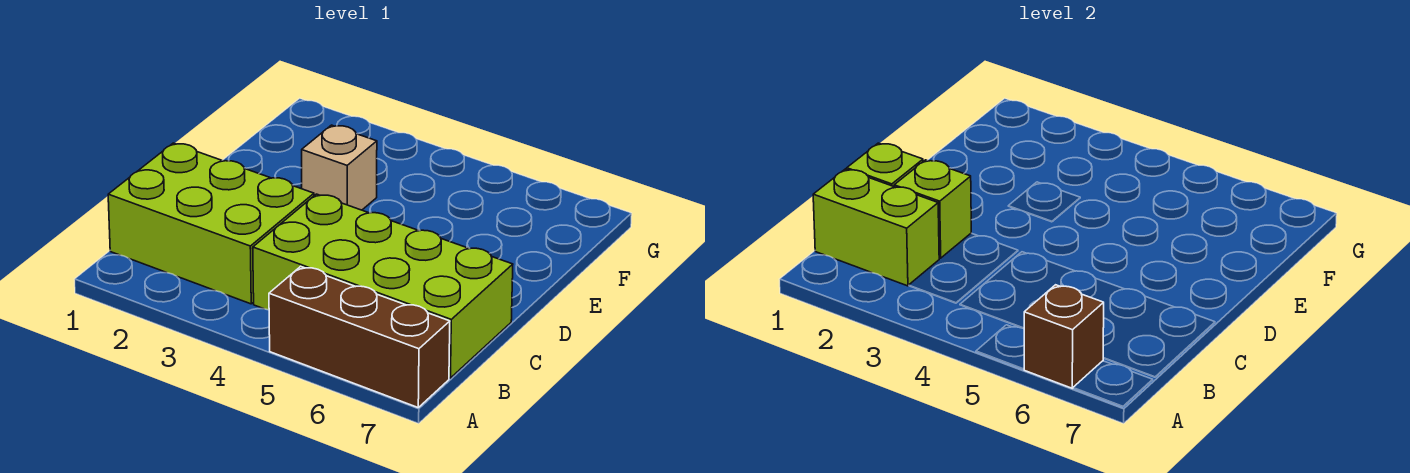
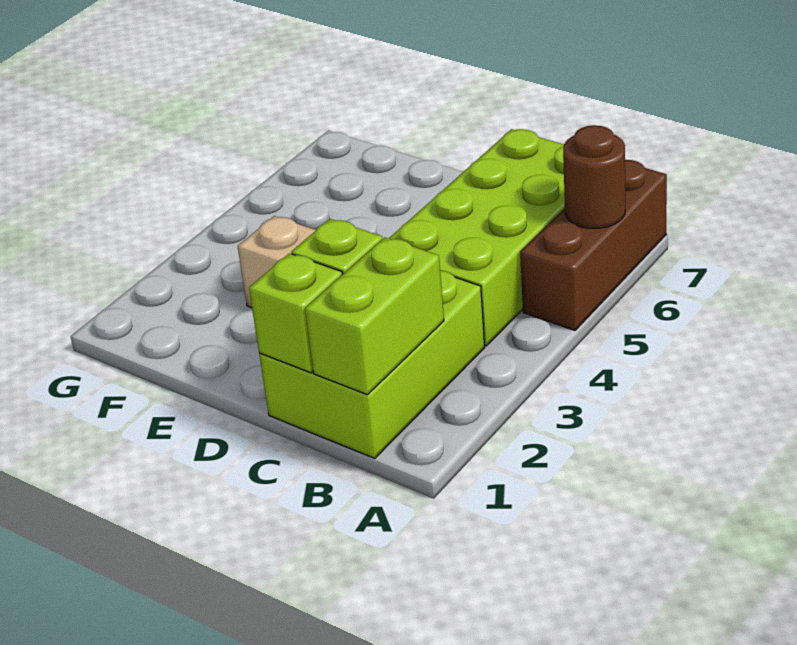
brown brick A6 level 2 -> brown round brick A6 level 2

